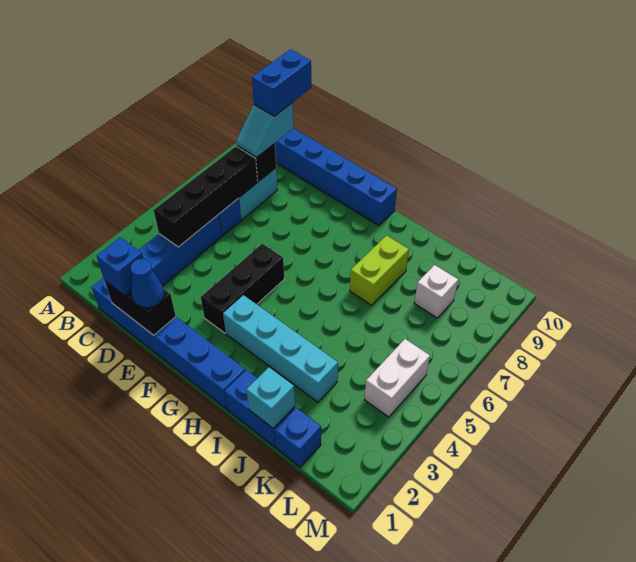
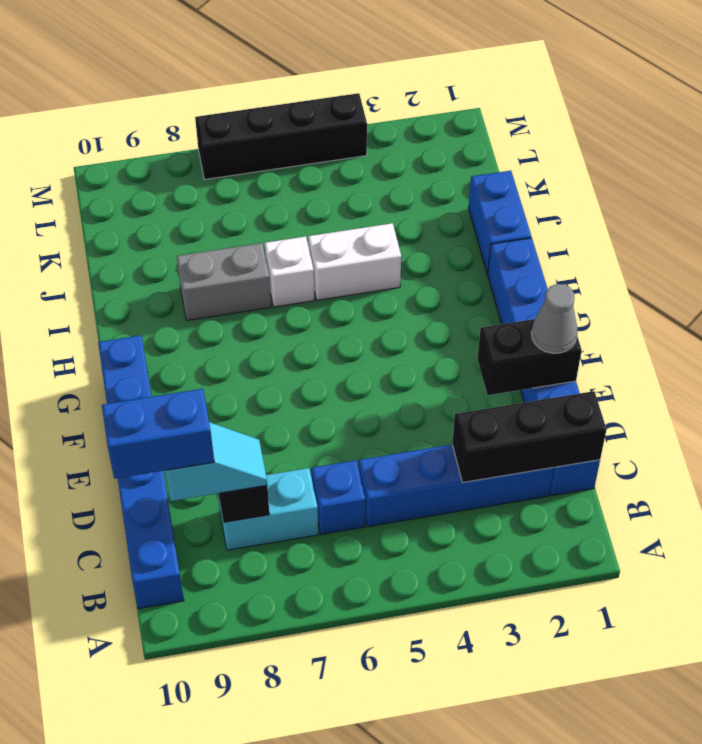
black brick C4:C7 level 2 -> black brick M4:M7 level 1
black brick D1:E1 level 2 -> black brick E1:E2 level 2
blue brick D1 level 3 -> none
blue cone E1 level 3 -> grey cone E1 level 3
black brick F3:F5 level 1 -> black brick C1:C3 level 2
cyan brick G3:J3 level 1 -> none
lime brick I7:I8 level 1 -> grey brick I7:I8 level 1
cyan brick J1 level 2 -> none
blue brick K1 level 1 -> none
white brick K8 level 1 -> white brick I6 level 1
white brick L4:L5 level 1 -> white brick I4:I5 level 1

